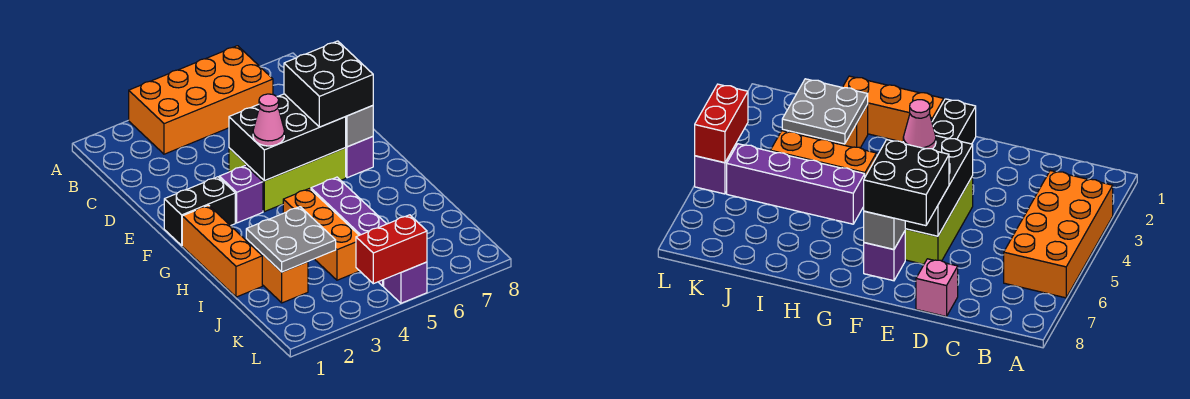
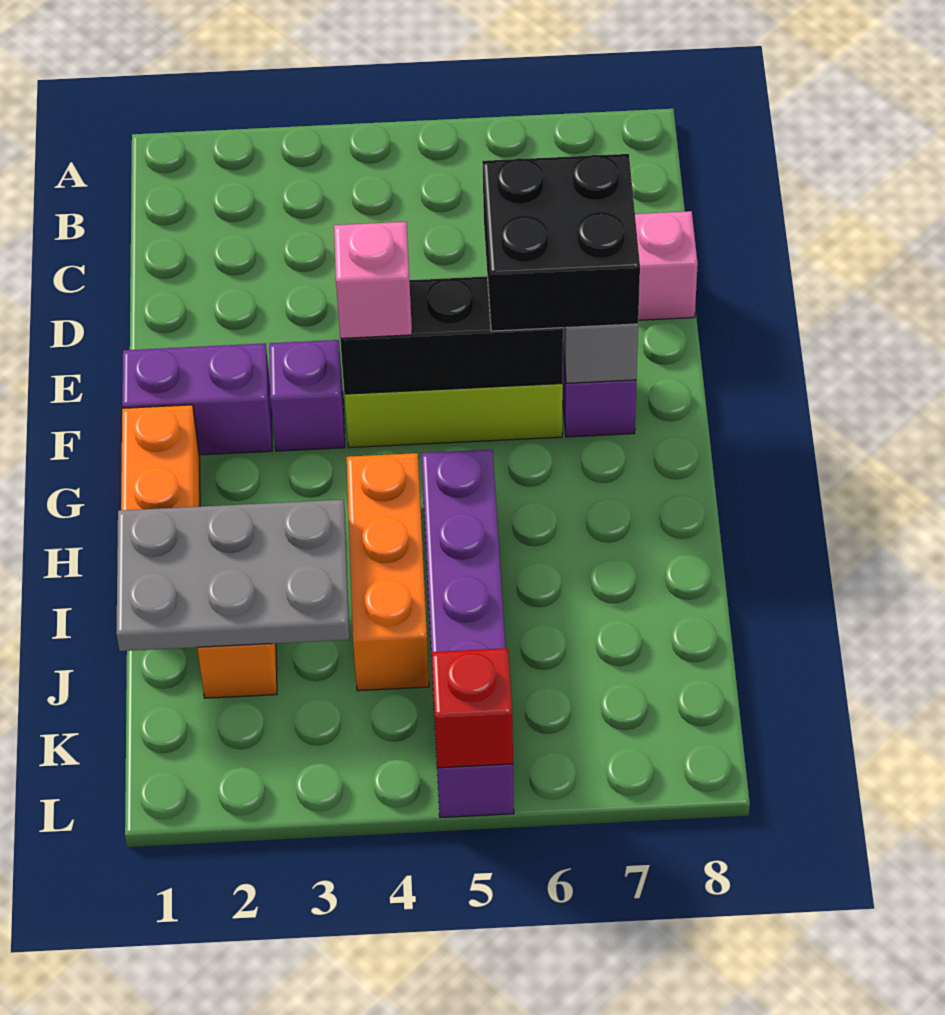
orange brick A3:B6 level 1 -> none
black brick E4:F6 level 2 -> black brick F4:F6 level 2
black brick F1:F2 level 1 -> purple brick F1:F2 level 1
pink cone F4 level 3 -> pink brick F4 level 3
grey plate I2:J3 level 2 -> grey plate I1:J3 level 2
red brick L4:L5 level 2 -> red brick L5 level 2

